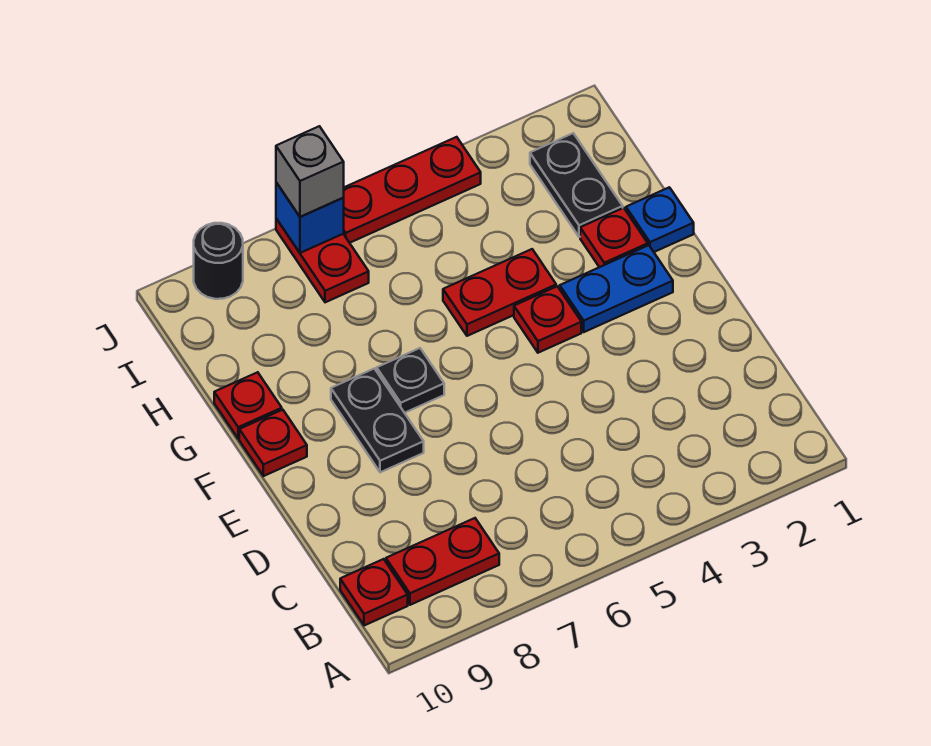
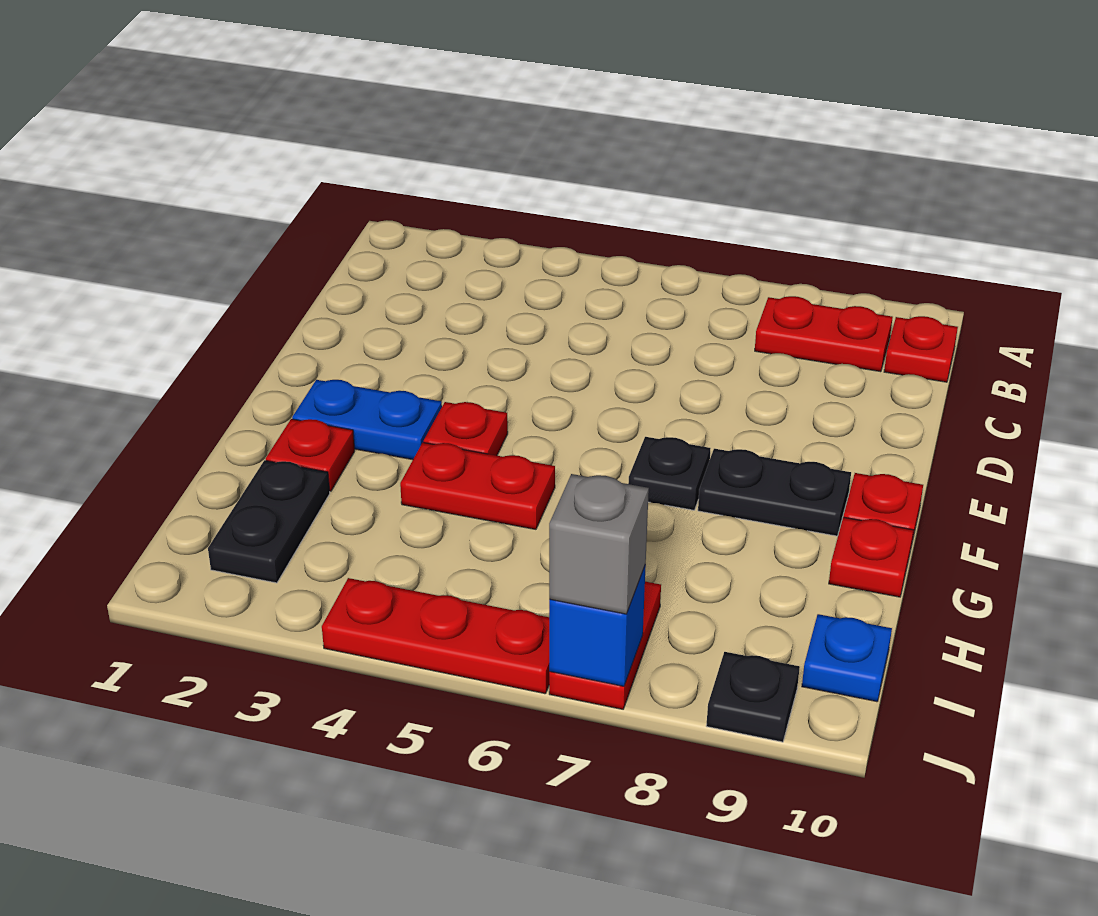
black plate E8:F8 level 1 -> black plate F8:F9 level 1
blue plate G1 level 1 -> blue plate I10 level 1
black round brick J9 level 1 -> black plate J9 level 1

